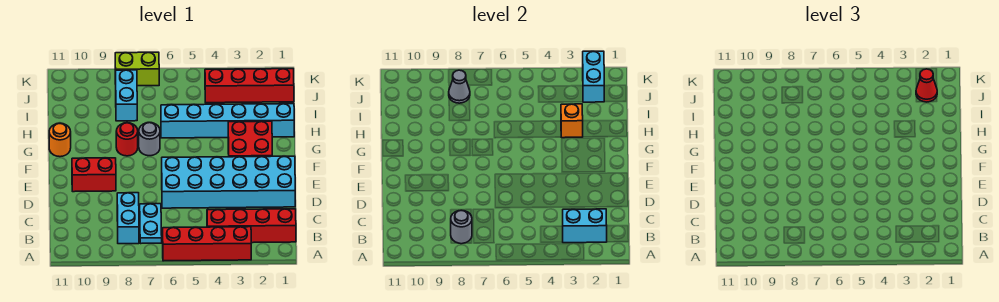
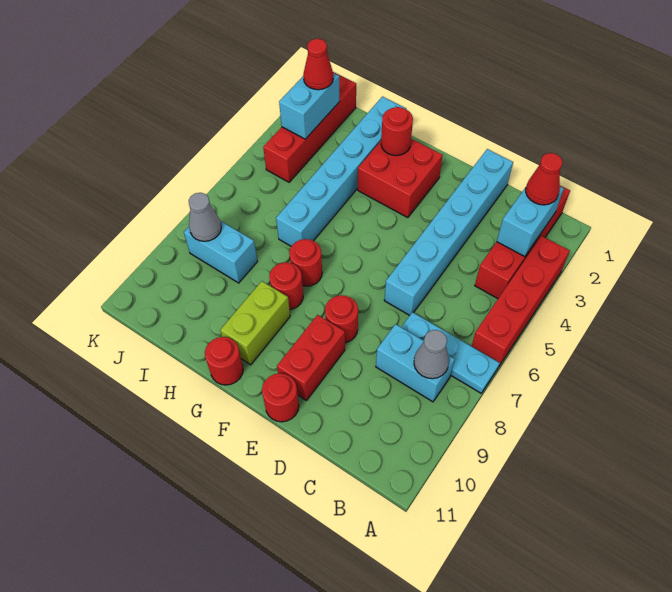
none -> red cone B2 level 3
cyan plate B7:C7 level 1 -> cyan plate A7:C7 level 1
grey round brick B8 level 2 -> grey cone B8 level 2
cyan brick D1:E6 level 1 -> cyan brick D1:D6 level 1
none -> red round brick E8 level 1
none -> red round brick E11 level 1
none -> red round brick G2 level 2
grey round brick G7 level 1 -> red round brick G7 level 1
orange round brick G11 level 1 -> red round brick G11 level 1
orange brick H3 level 2 -> none
cyan brick J2:K2 level 2 -> cyan brick J2:J3 level 2
lime brick K7:K8 level 1 -> lime brick G9:G10 level 1

